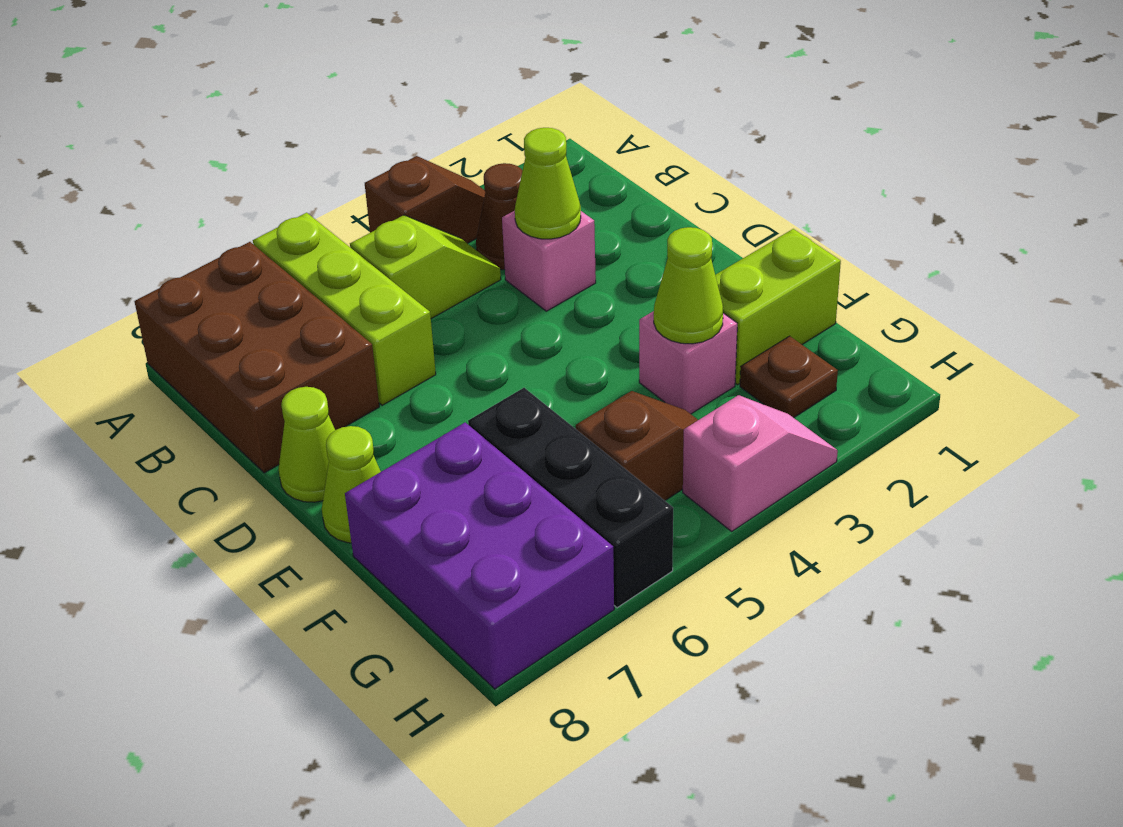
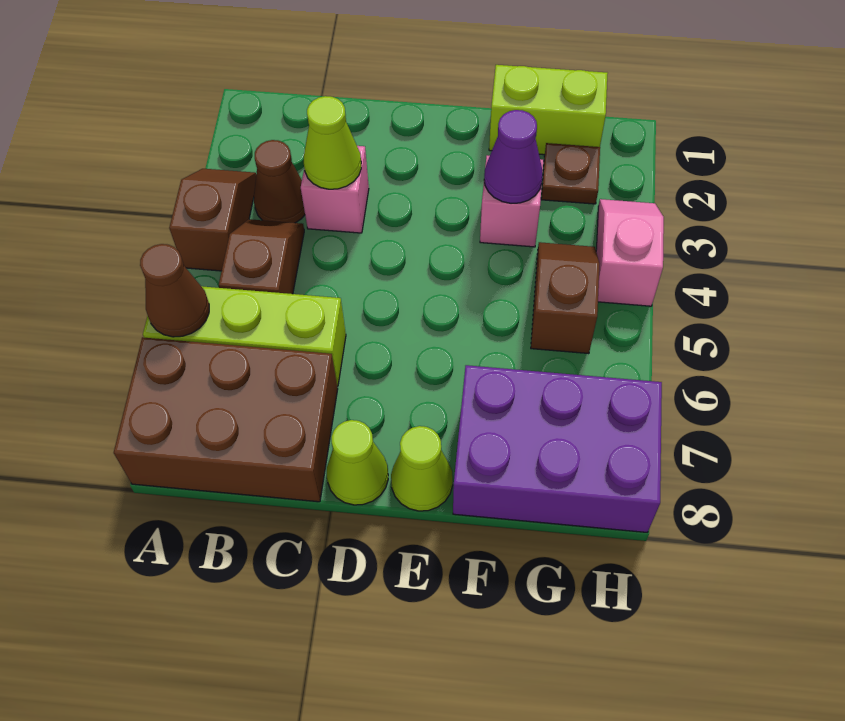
none -> brown cone A6 level 2
lime slope B4:B5 level 1 top 5 -> brown slope B4:B5 level 1 top 5
lime brick F1:F2 level 1 -> lime brick F1:G1 level 1
lime cone F3 level 2 -> purple cone F3 level 2
black brick F6:H6 level 1 -> none

